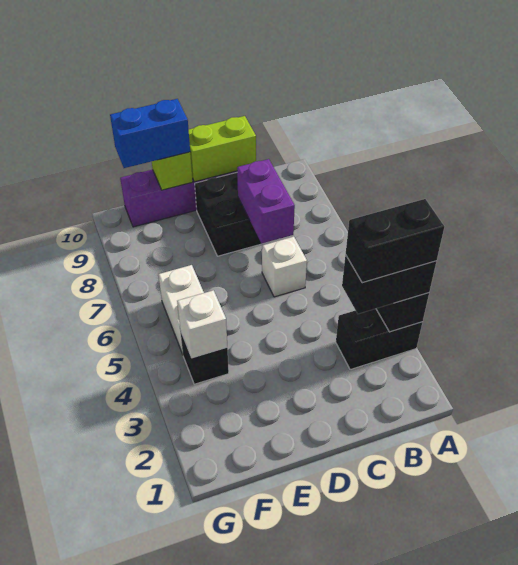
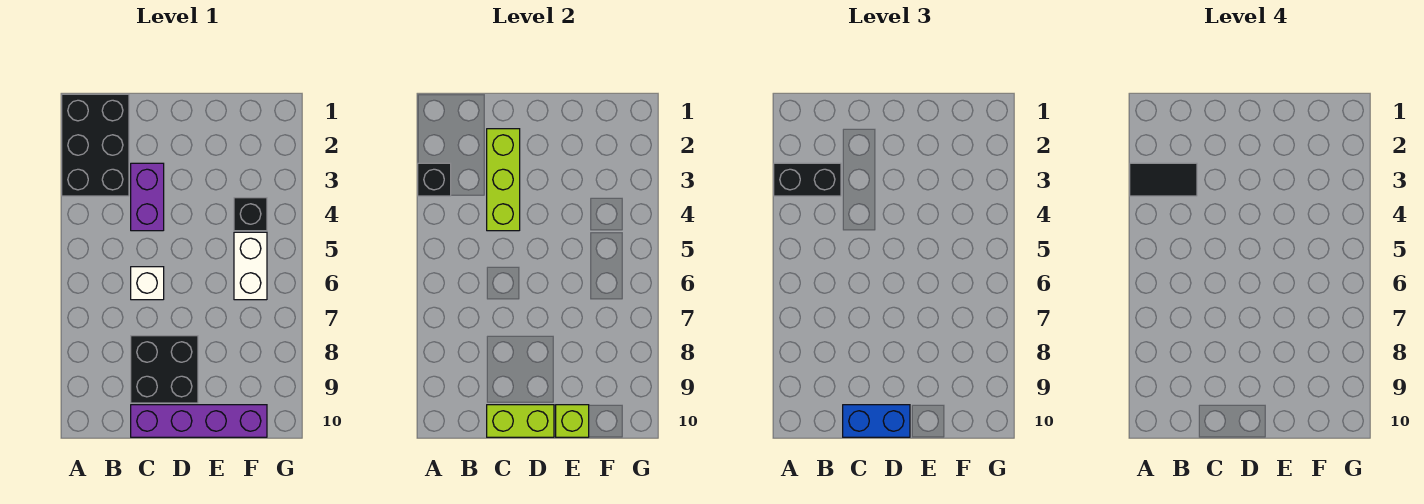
black brick A3:B3 level 1 -> black brick A1:B3 level 1
black brick A3:B3 level 4 -> black tile A3:B3 level 4
none -> lime brick C2:C4 level 2
purple brick C7:C8 level 2 -> purple brick C3:C4 level 1
blue brick E10:F10 level 3 -> blue brick C10:D10 level 3
white brick F4 level 2 -> none

